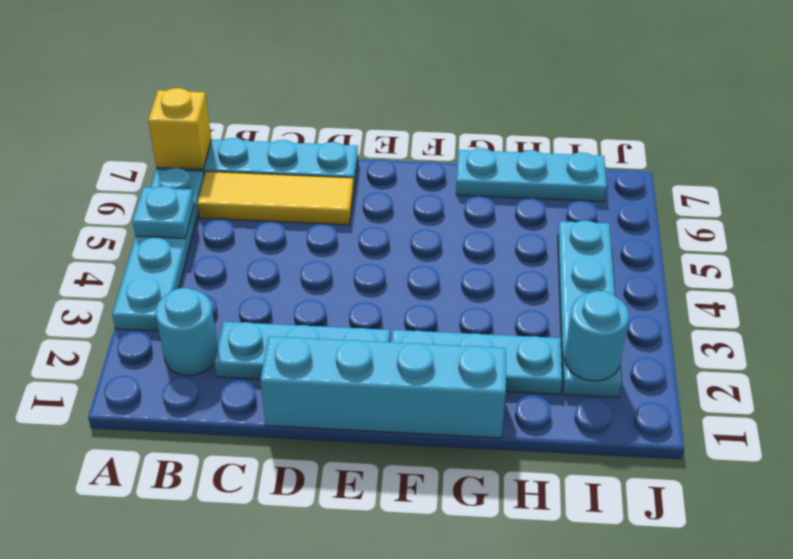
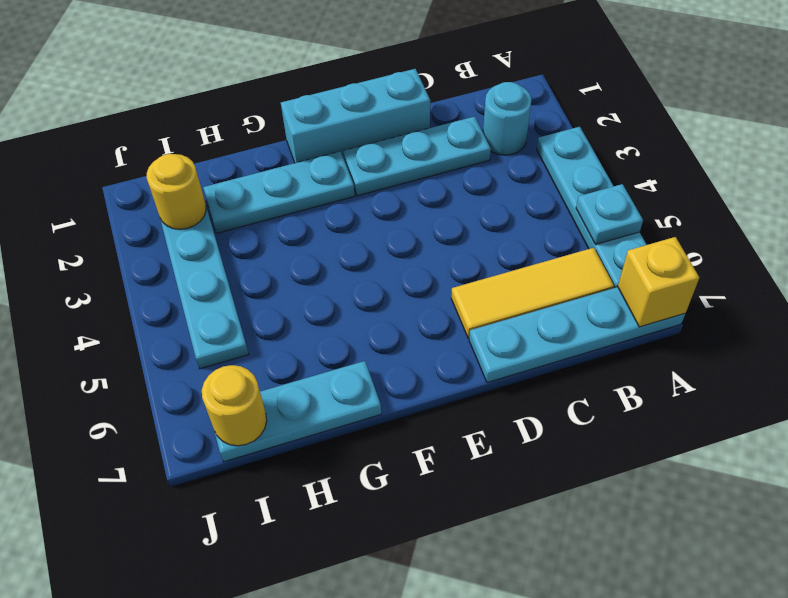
cyan brick D1:G1 level 1 -> cyan brick D1:F1 level 1
cyan round brick I2 level 2 -> yellow round brick I2 level 2
none -> yellow round brick I7 level 2

